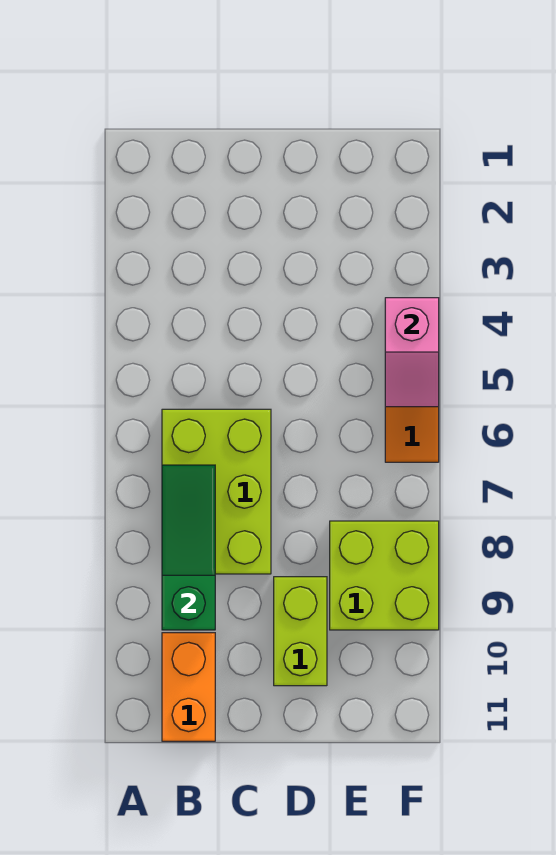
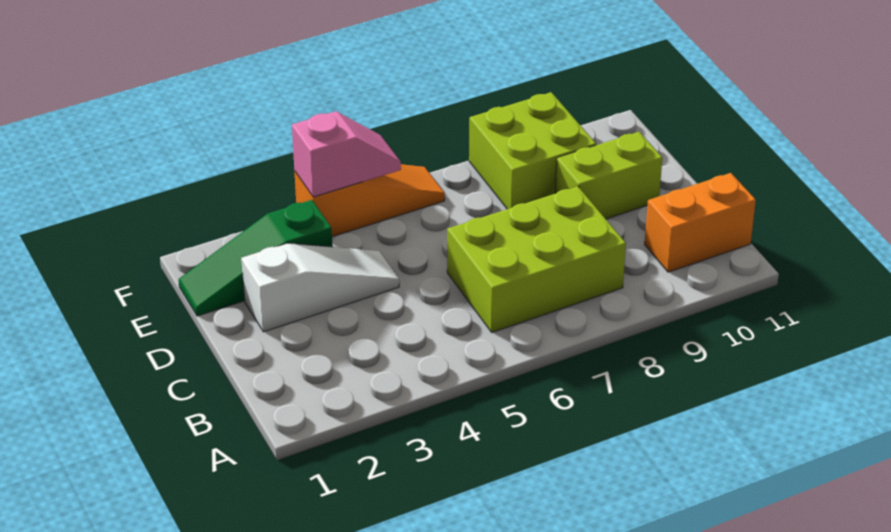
green slope B7:B9 level 2 top 9 -> green slope E1:E3 level 1 top 3
none -> white slope D2:D4 level 1 top 2

